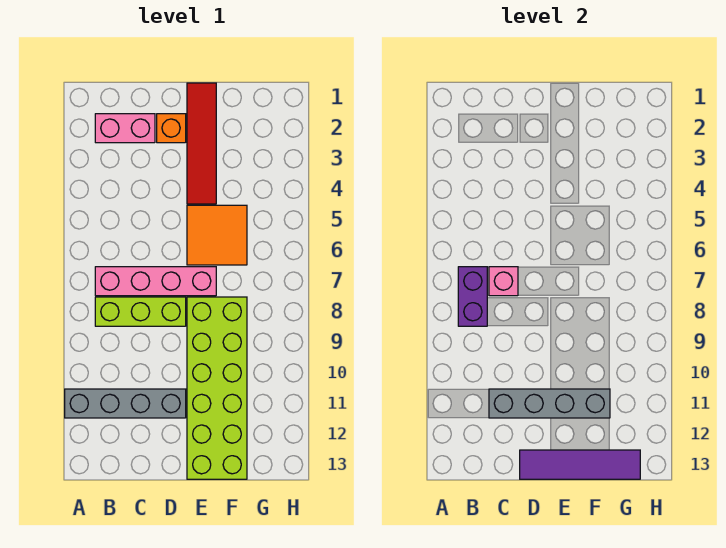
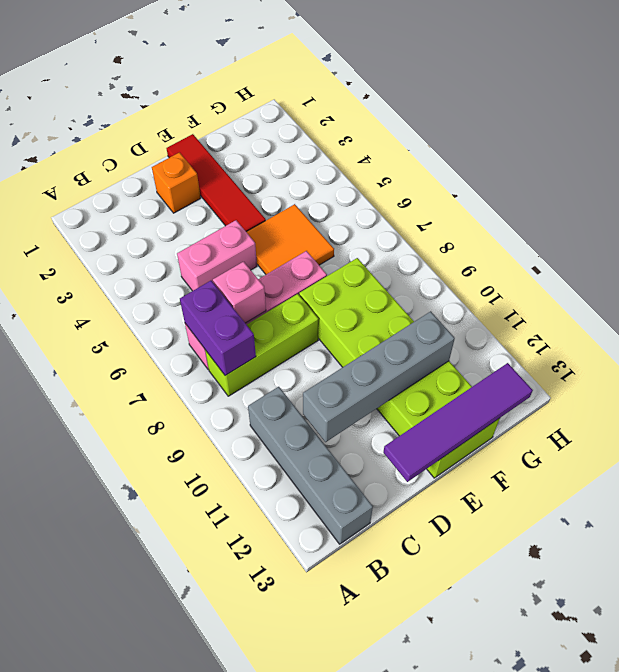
grey brick A11:D11 level 1 -> grey brick B10:B13 level 1
pink brick B2:C2 level 1 -> pink brick C5:D5 level 1

